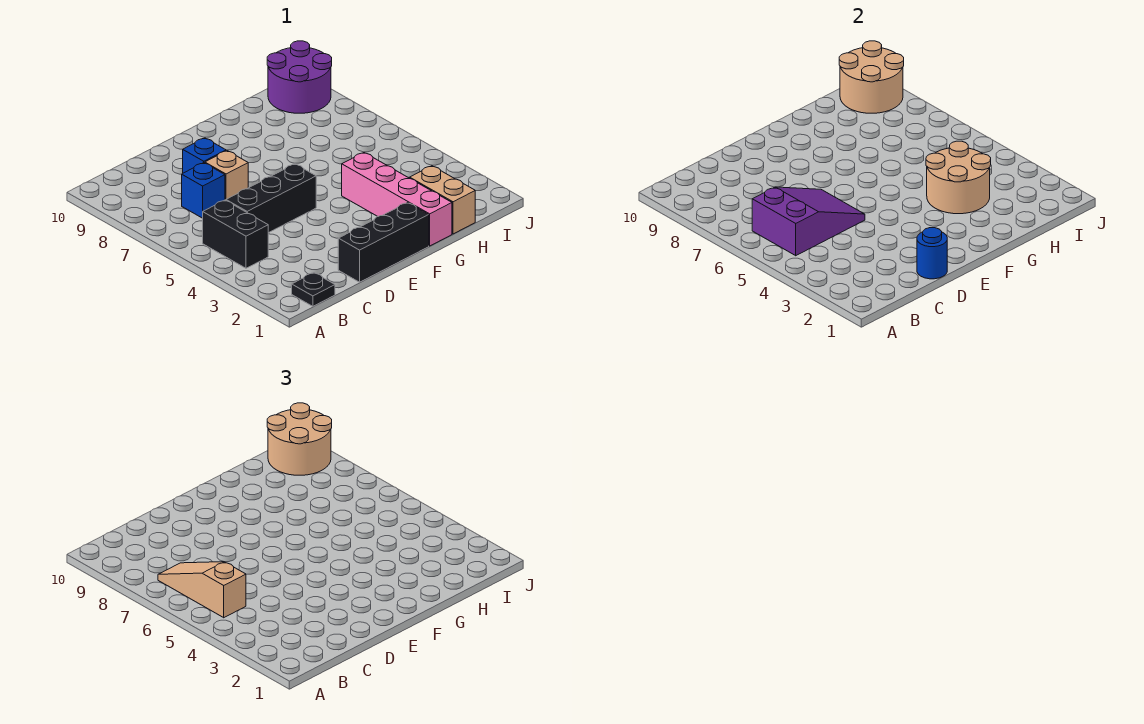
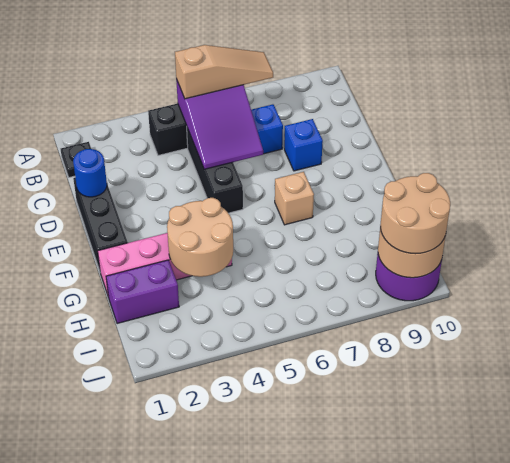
tan brick D7 level 1 -> tan brick F7 level 1
tan brick H1:H2 level 1 -> purple brick H1:H2 level 1

